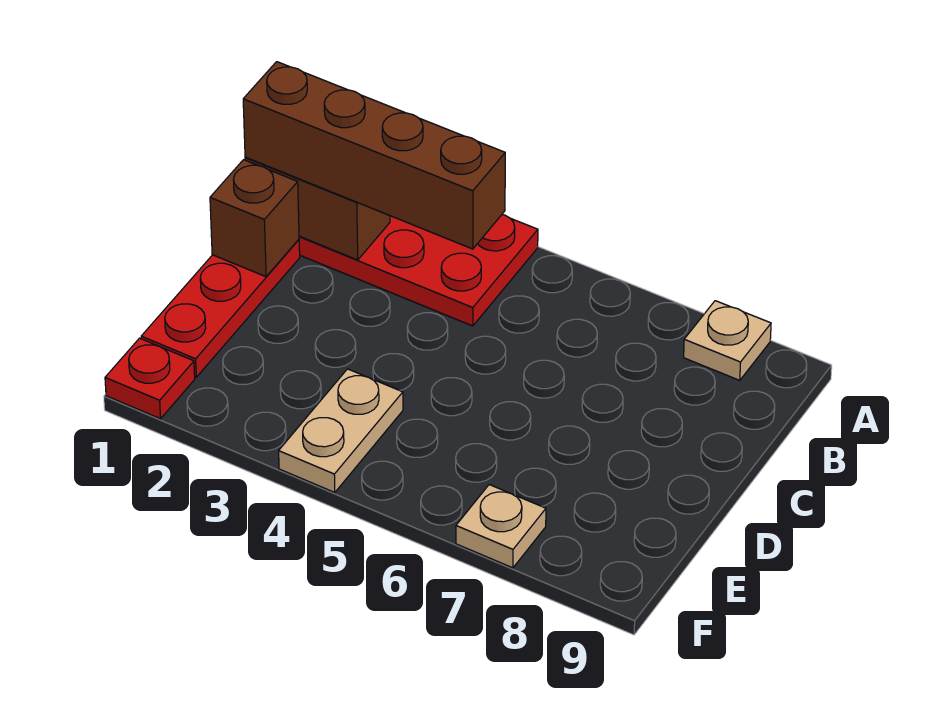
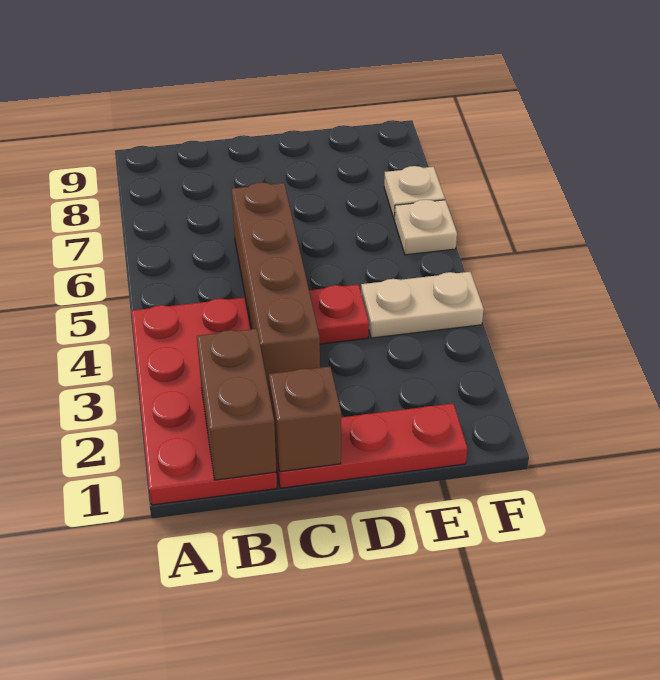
tan plate A8 level 1 -> tan plate F6 level 1
brown brick B1:B4 level 3 -> brown brick C3:C6 level 1
red plate F1 level 1 -> red plate D4 level 1

